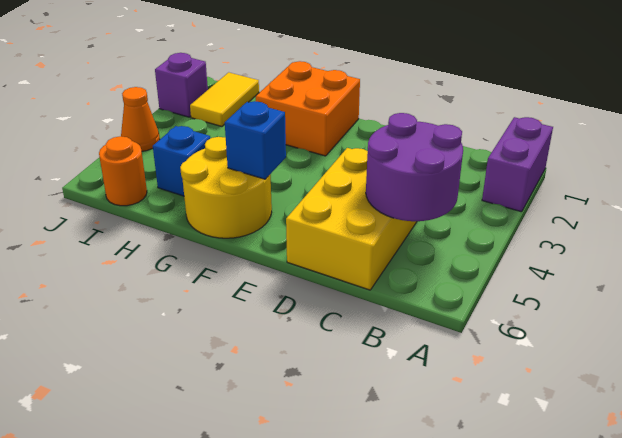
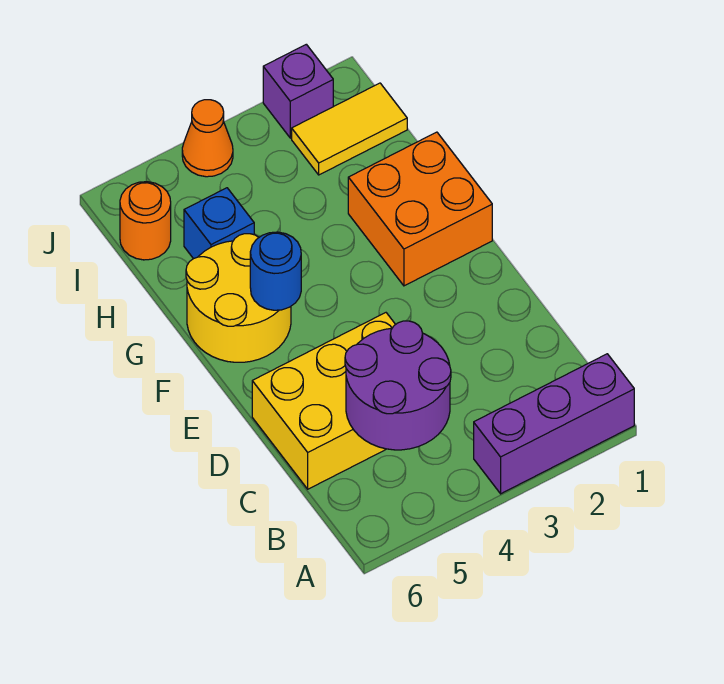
purple brick A1:A2 level 1 -> purple brick A1:A3 level 1
blue brick F5 level 2 -> blue round brick F5 level 2

